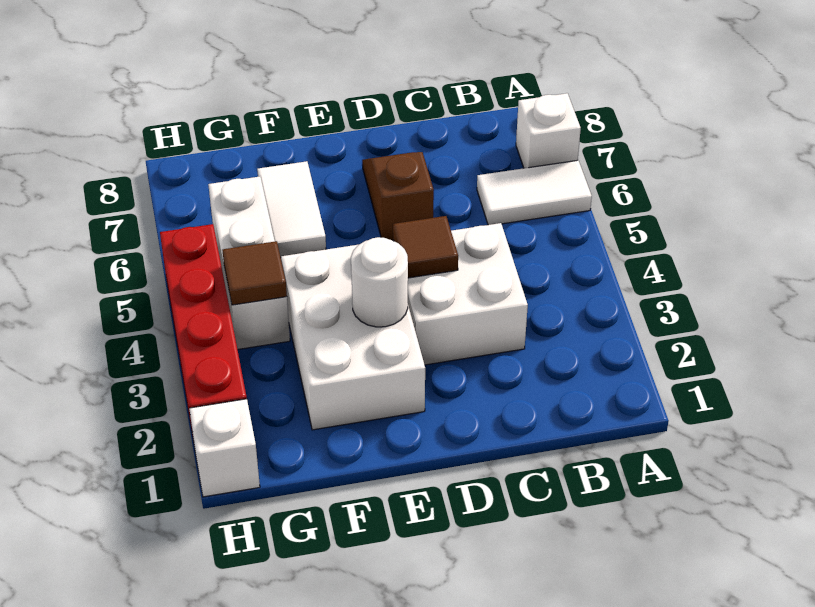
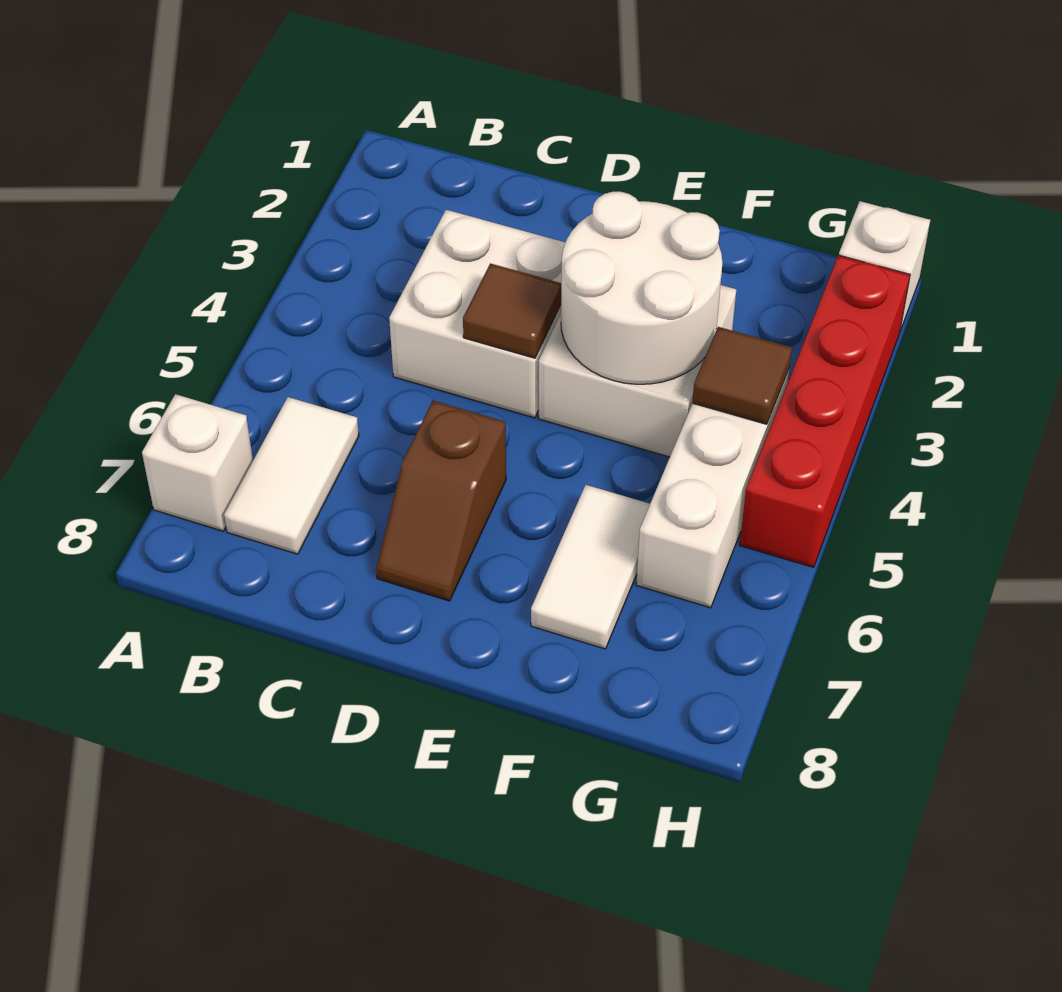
white tile A6:B6 level 1 -> white tile B6:B7 level 1
white brick E2:F4 level 1 -> white brick E3:F4 level 1
white round brick E3 level 2 -> white round brick E3:F4 level 2

